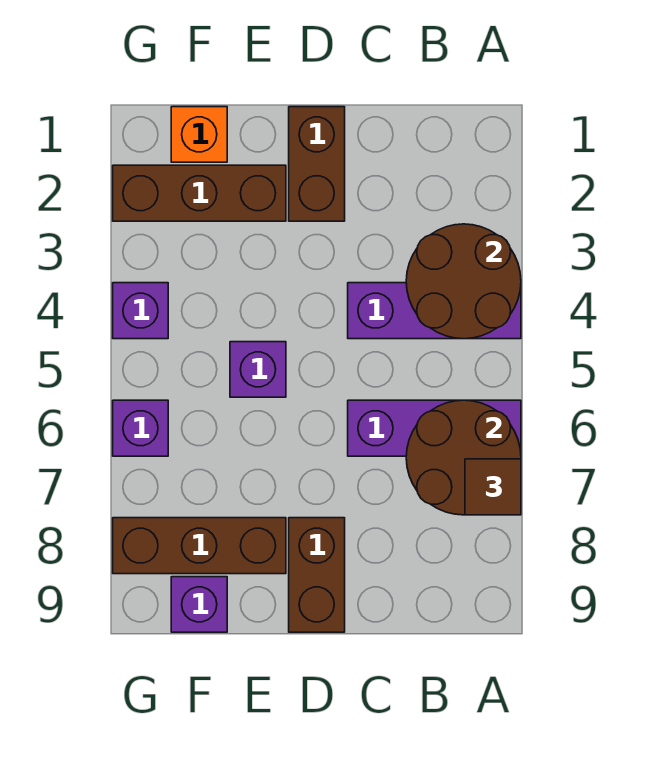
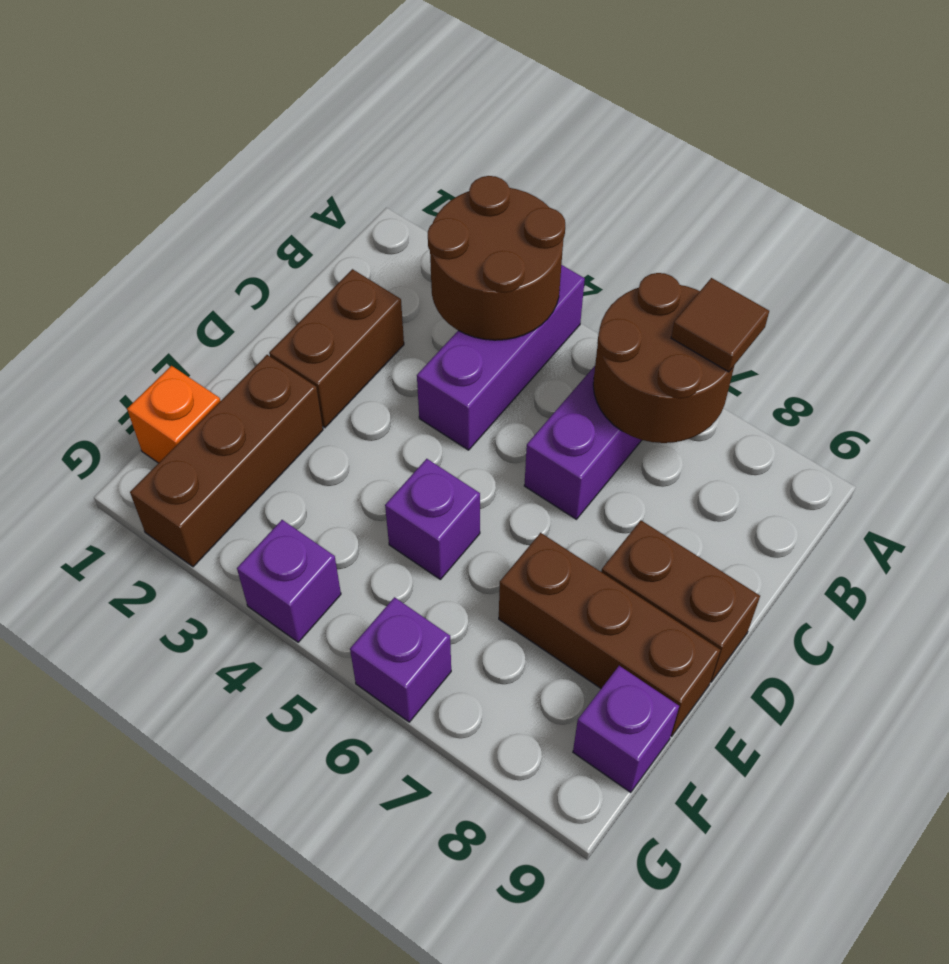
brown brick D1:D2 level 1 -> brown brick C2:D2 level 1
brown brick E8:G8 level 1 -> brown brick E7:E9 level 1

